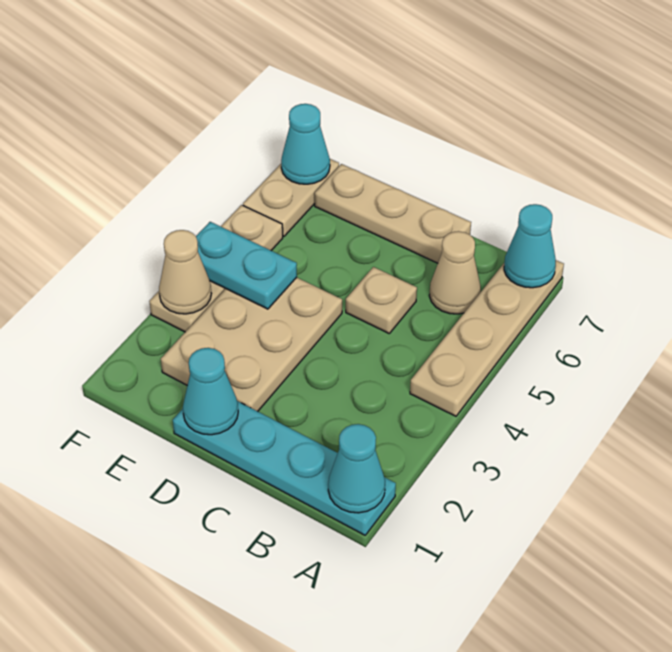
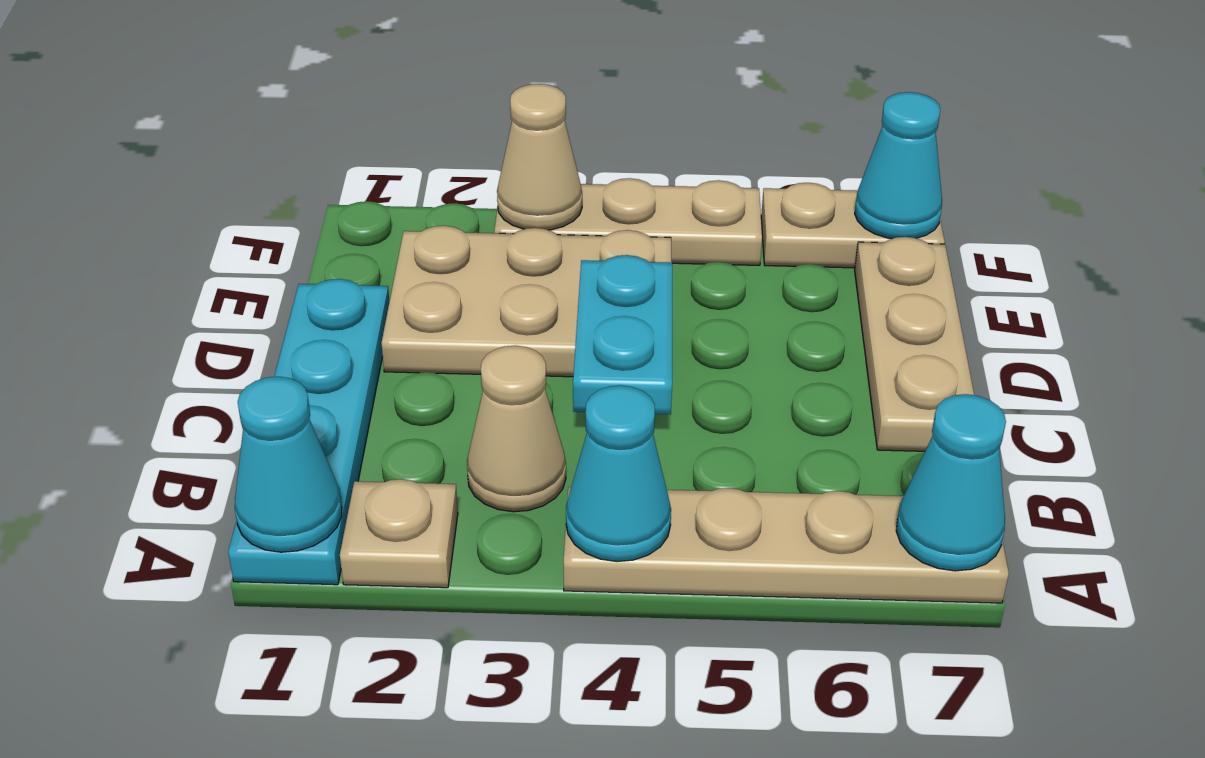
tan cone B6 level 1 -> tan cone B3 level 1
tan plate C5 level 1 -> tan plate A2 level 1
cyan cone D1 level 2 -> cyan cone A4 level 2
cyan plate E4:F4 level 2 -> cyan plate C4:D4 level 2

